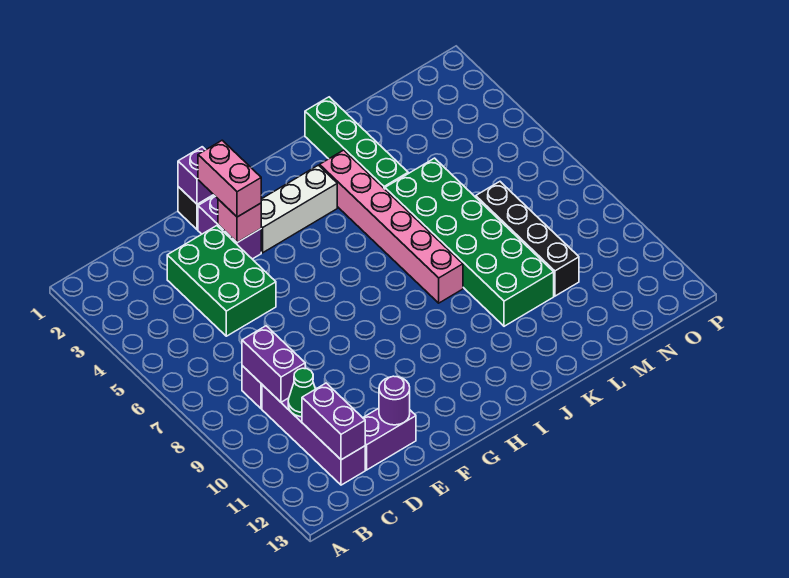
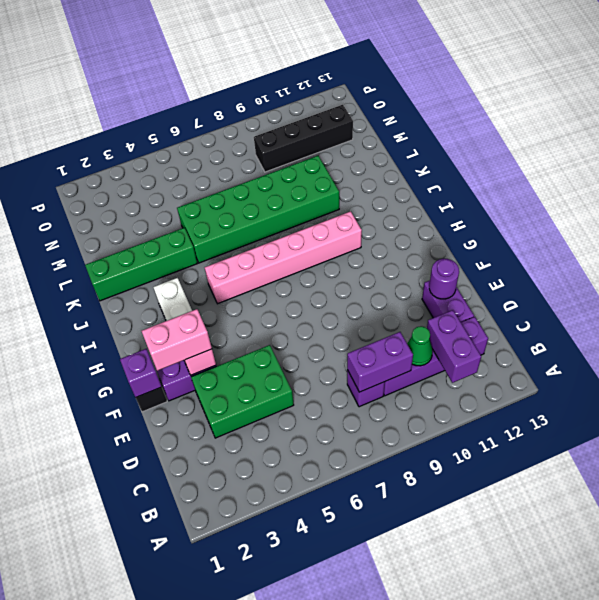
purple brick C11:C12 level 2 -> purple brick B11:C11 level 2
pink brick J3:J8 level 1 -> pink brick I5:I10 level 1
black brick M7:M10 level 1 -> black brick N9:N12 level 1

